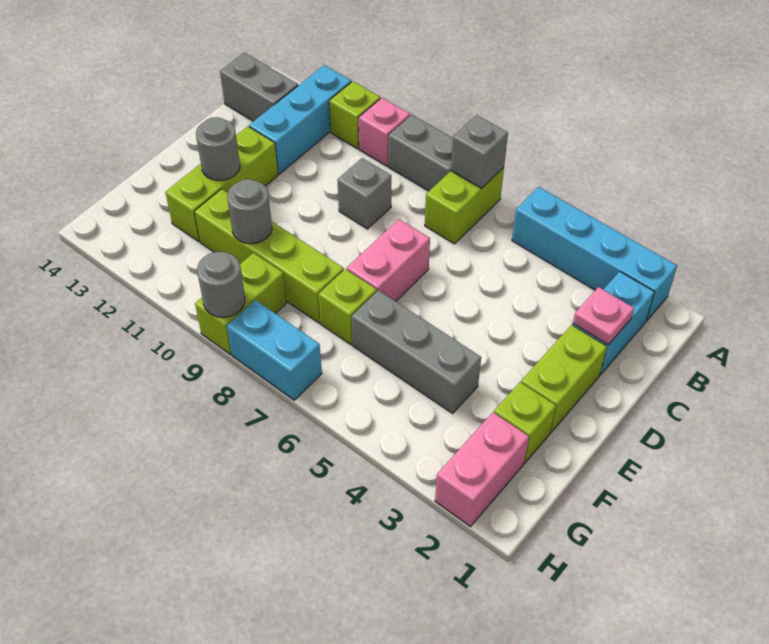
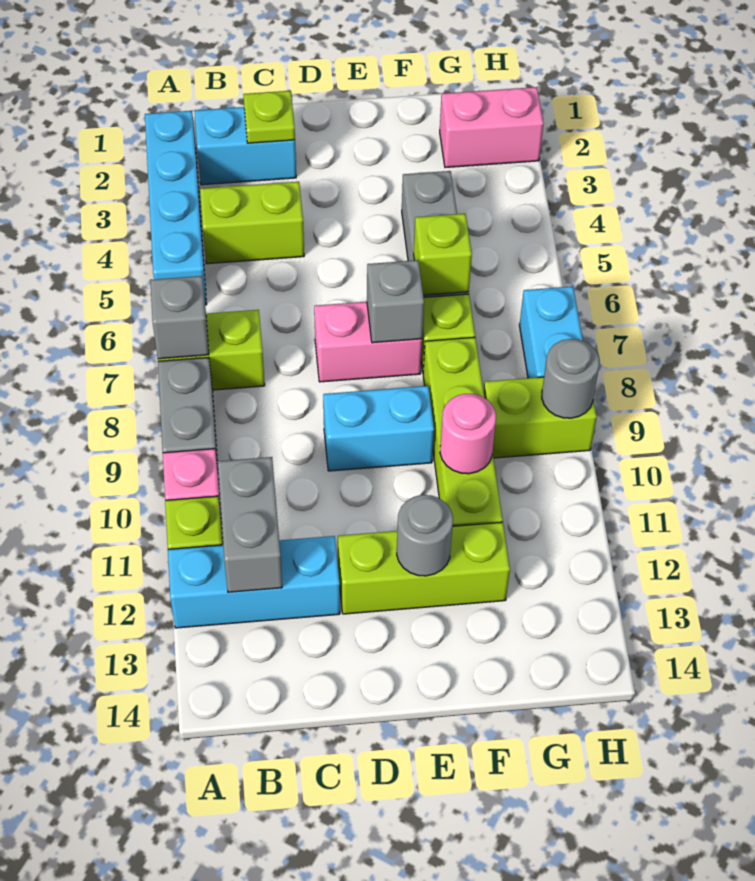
grey brick B13:B14 level 1 -> grey brick B11:B12 level 2
pink plate C2 level 2 -> lime plate C2 level 2
grey brick C9 level 1 -> grey brick E7 level 2
lime brick D2:E2 level 1 -> lime brick B4:C4 level 1
none -> cyan brick D9:E9 level 1
lime brick F2 level 1 -> lime brick F6 level 2
grey round brick F10 level 2 -> pink round brick F10 level 2

